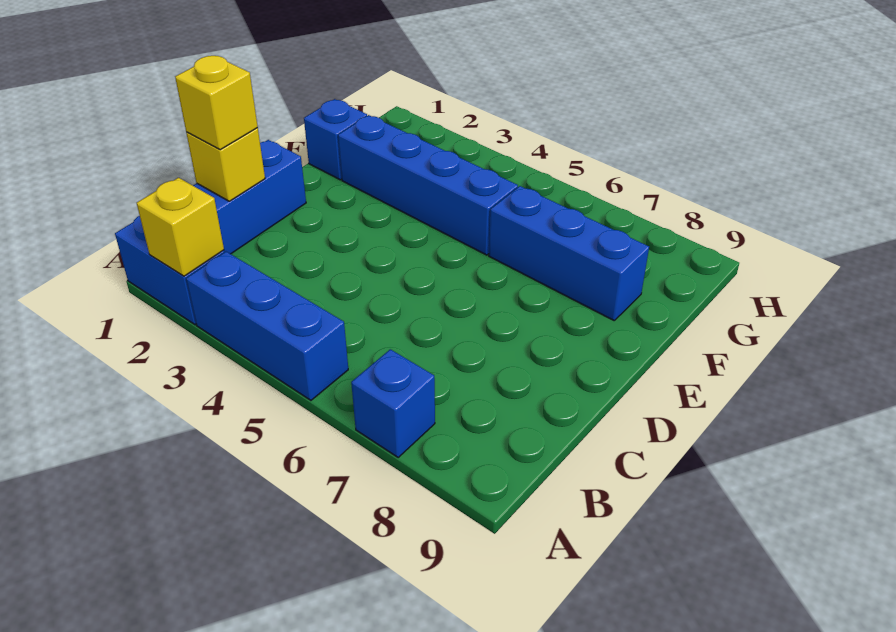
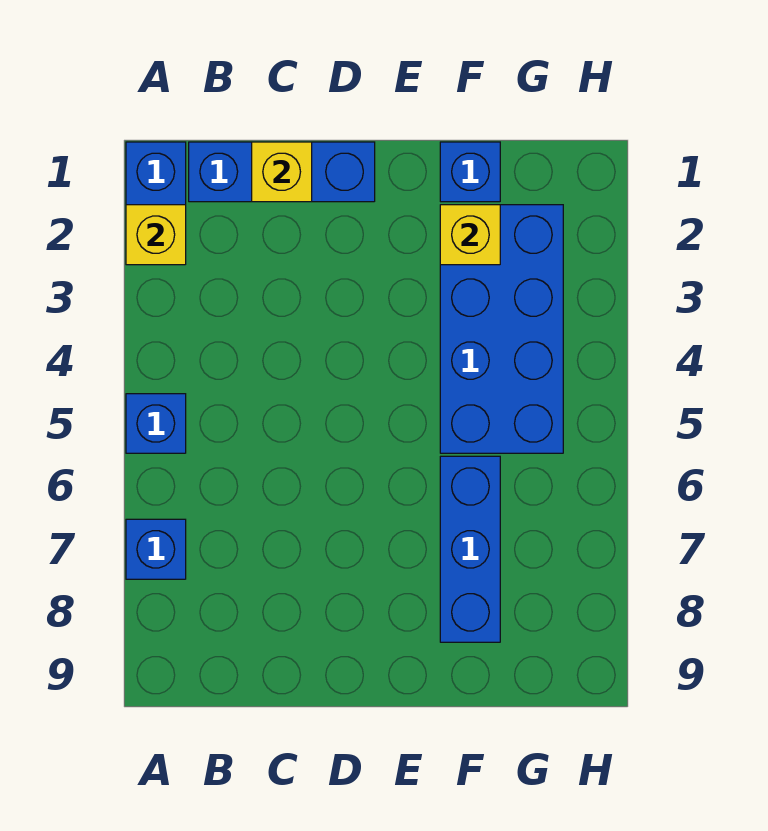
blue brick A3:A5 level 1 -> blue brick A5 level 1
yellow brick C1 level 3 -> yellow brick F2 level 2
blue brick F2:F5 level 1 -> blue brick F2:G5 level 1

